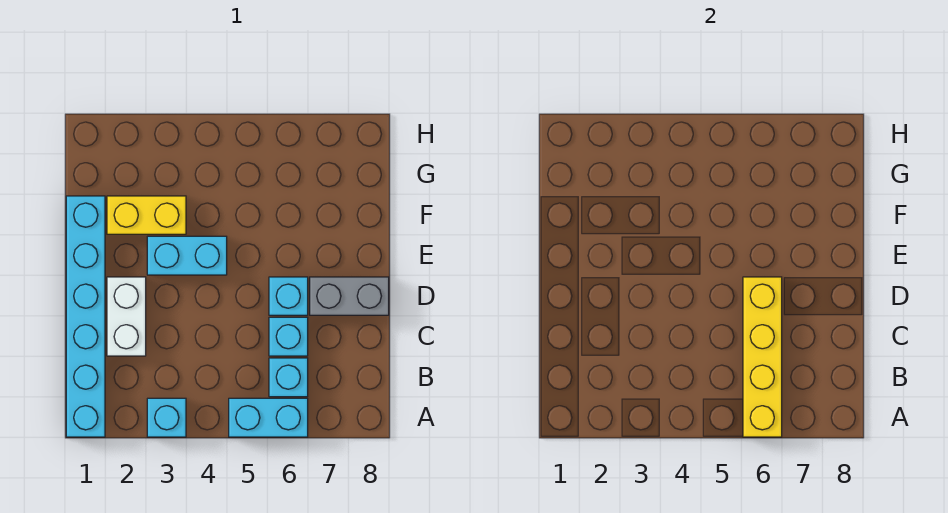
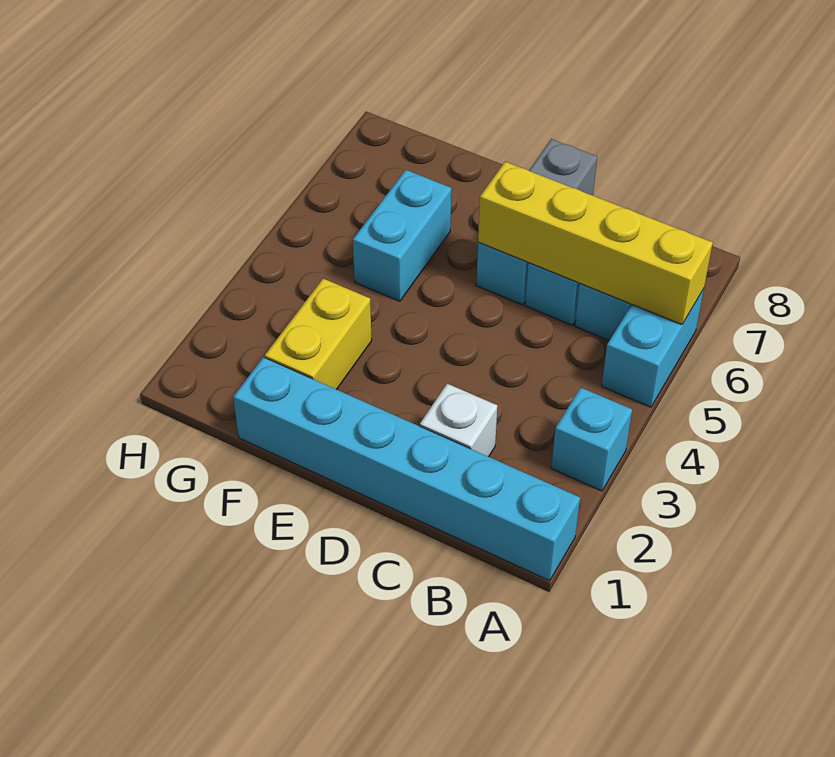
white brick C2:D2 level 1 -> white brick C2 level 1
cyan brick E3:E4 level 1 -> cyan brick F5:F6 level 1

